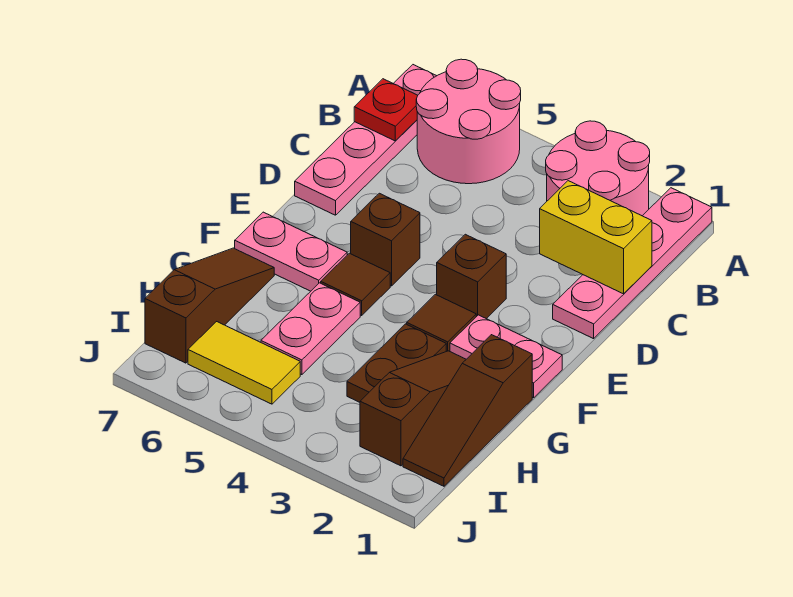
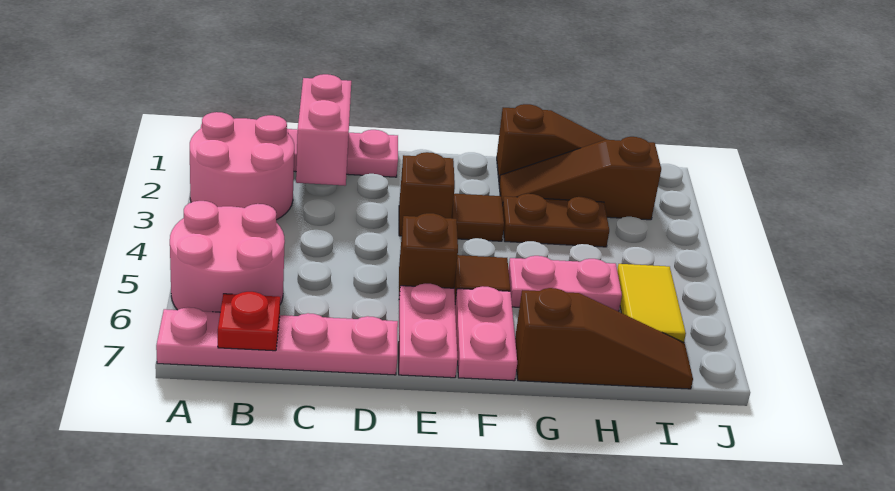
yellow brick C1:C2 level 2 -> pink brick C1:C2 level 2
pink plate F1:F2 level 1 -> pink plate E6:E7 level 1
brown slope G7:I7 level 1 top I -> brown slope G7:I7 level 1 top G

